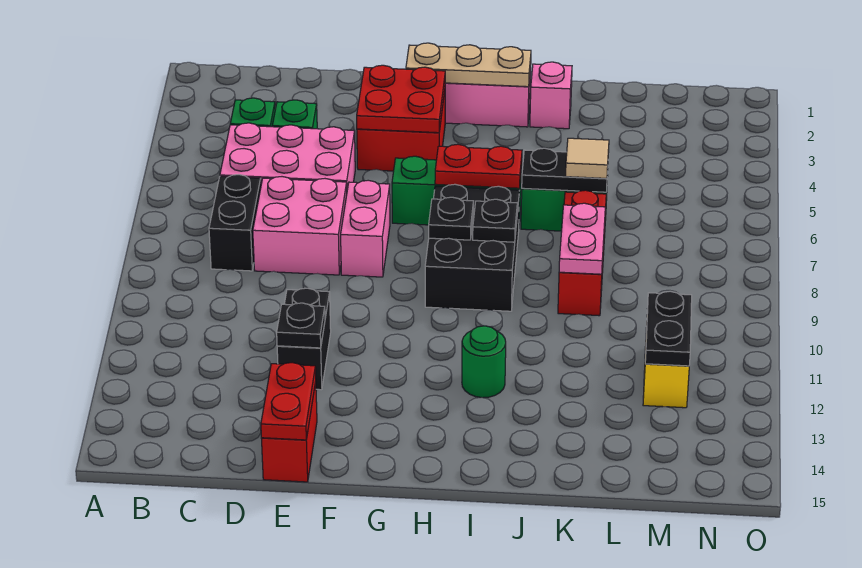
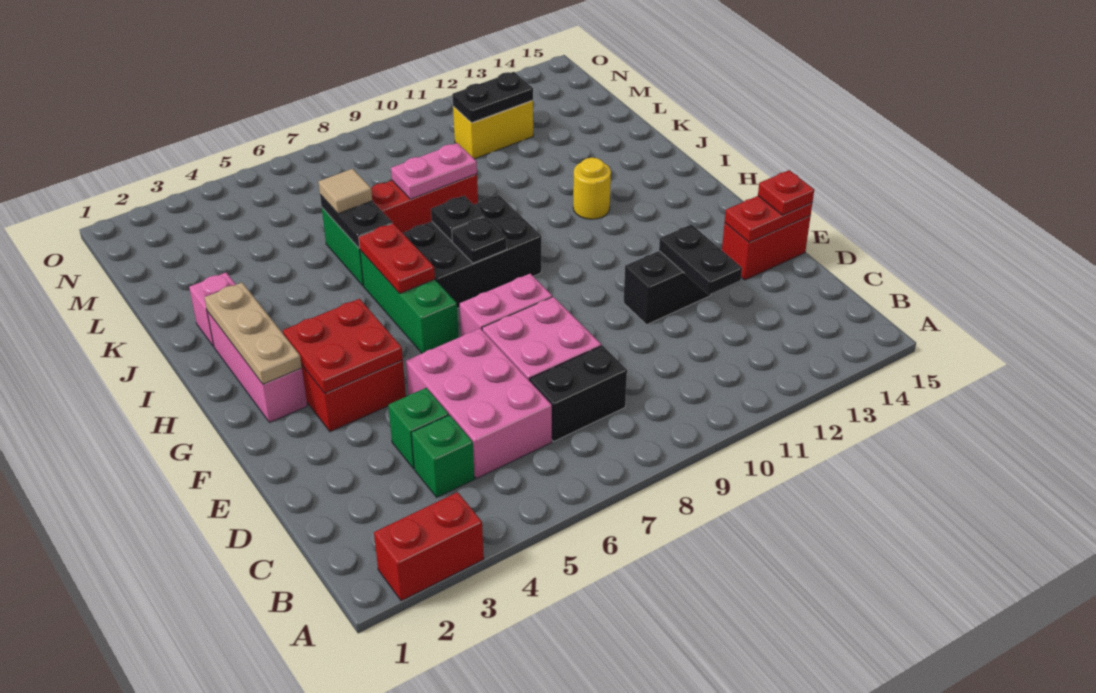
none -> red brick A2:A3 level 1
black plate E12 level 2 -> black plate D12:E12 level 2
none -> red plate E15 level 3
green round brick I12 level 1 -> yellow round brick I12 level 1

